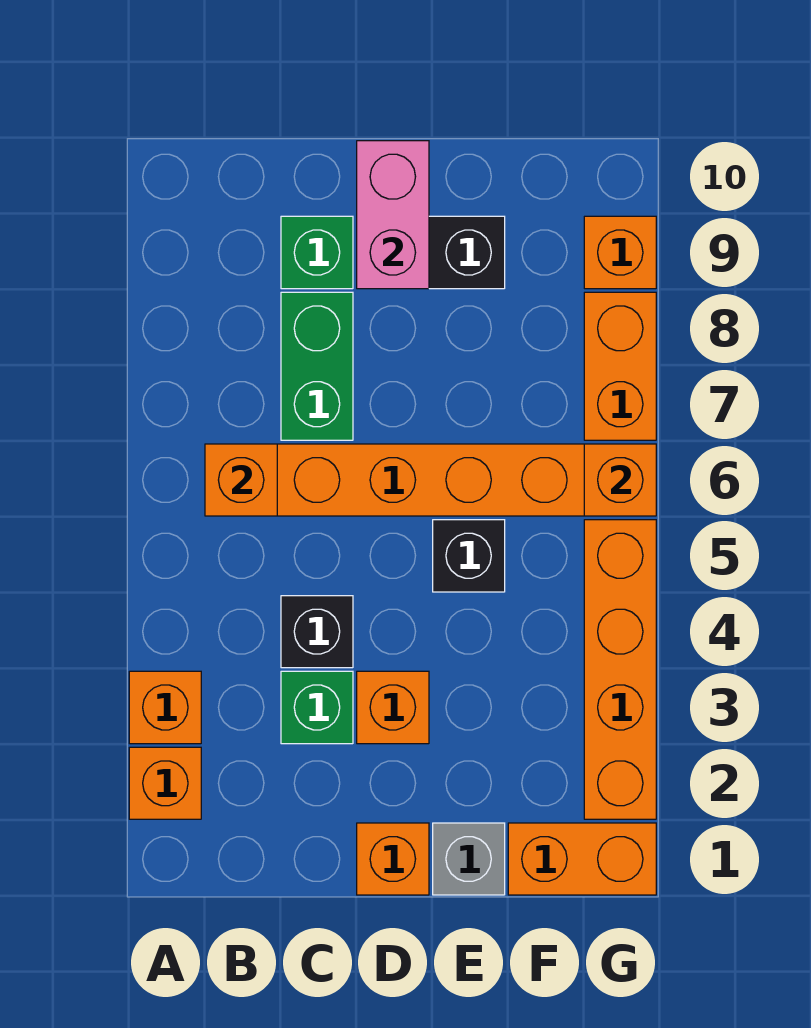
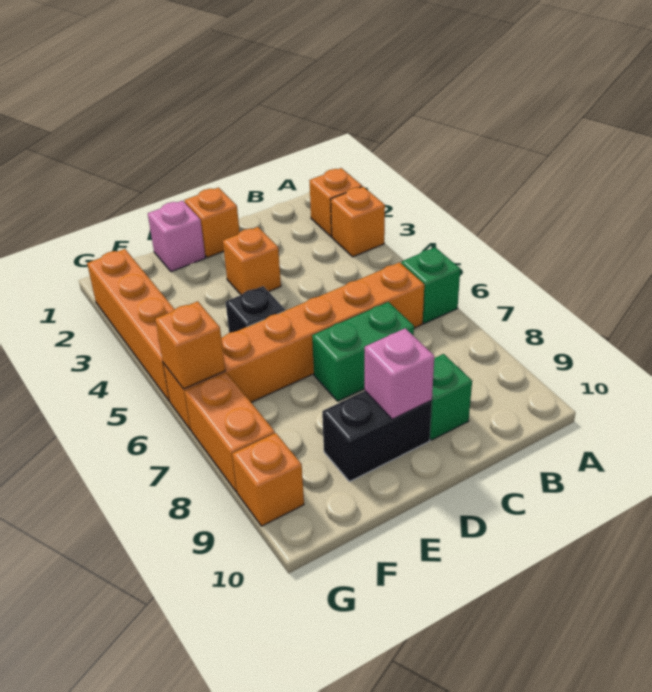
orange brick B6 level 2 -> none
green brick C3 level 1 -> green brick A6 level 1
black brick C4 level 1 -> none
green brick C7:C8 level 1 -> green brick C7:D7 level 1
pink brick D9:D10 level 2 -> pink brick D9 level 2
grey brick E1 level 1 -> pink brick E1 level 1
orange brick F1:G1 level 1 -> none

